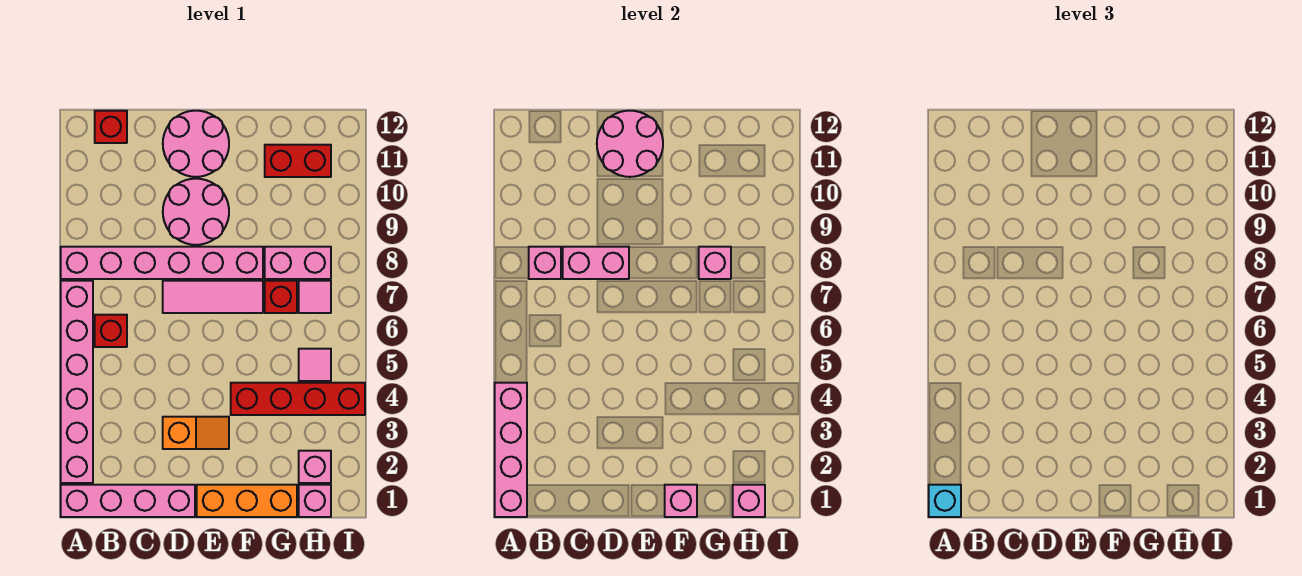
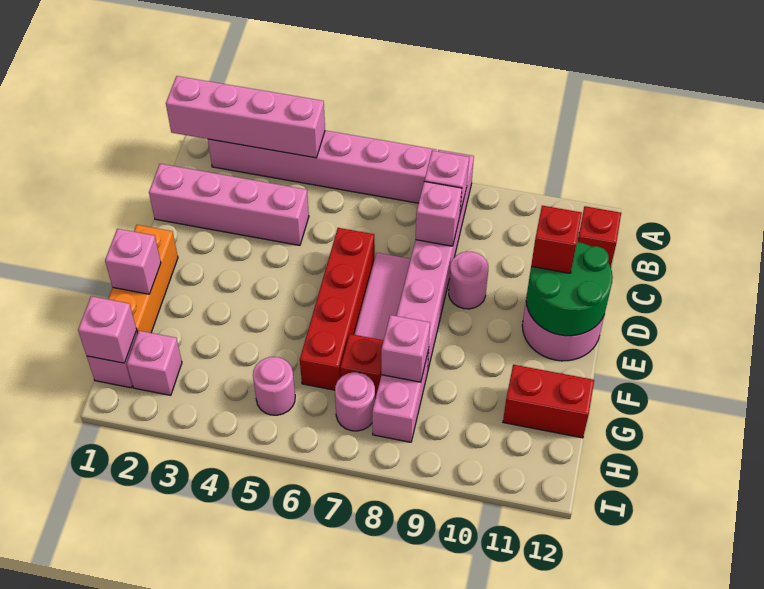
pink brick A1:D1 level 1 -> pink brick C1:C4 level 1
cyan brick A1 level 3 -> none
red brick B6 level 1 -> red brick D11 level 3
pink brick C8:D8 level 2 -> pink brick C8 level 2
orange slope D3:E3 level 1 top D -> none
pink round brick D9:E10 level 1 -> pink round brick D9 level 1
pink round brick D11:E12 level 2 -> green round brick D11:E12 level 2
red brick F4:I4 level 1 -> red brick D6:G6 level 1
red brick G11:H11 level 1 -> red brick G11:G12 level 1
pink tile H5 level 1 -> pink round brick H5 level 1
pink tile H7 level 1 -> pink round brick H7 level 1

